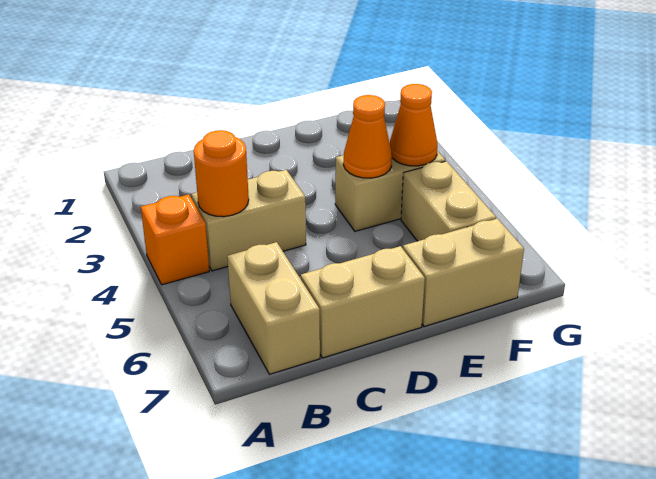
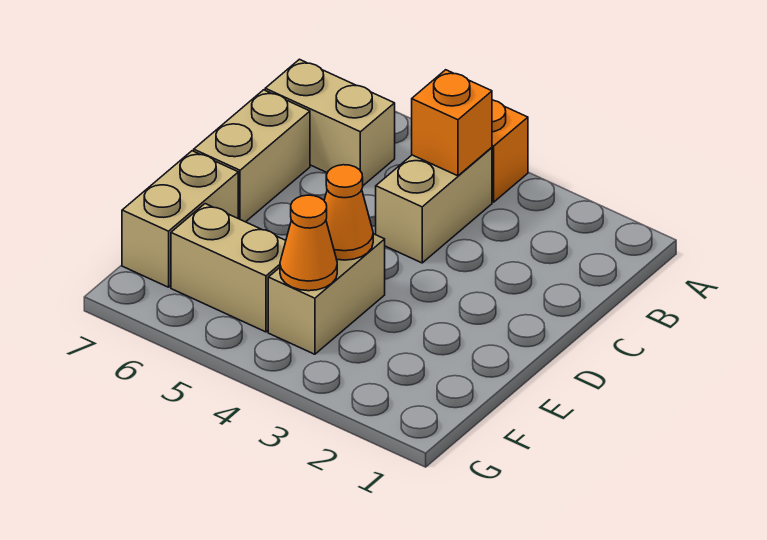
orange round brick B4 level 2 -> orange brick B4 level 2

